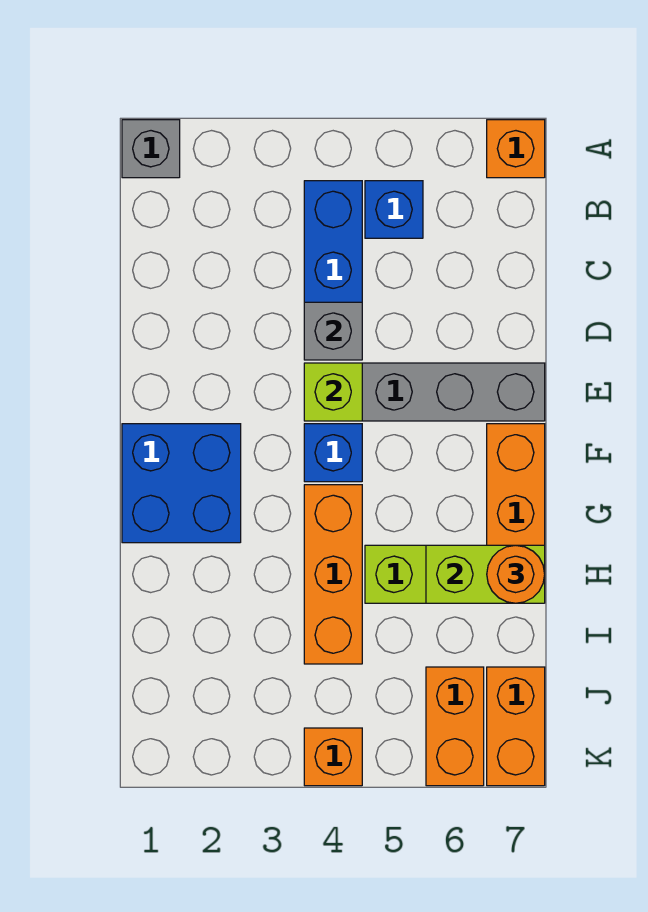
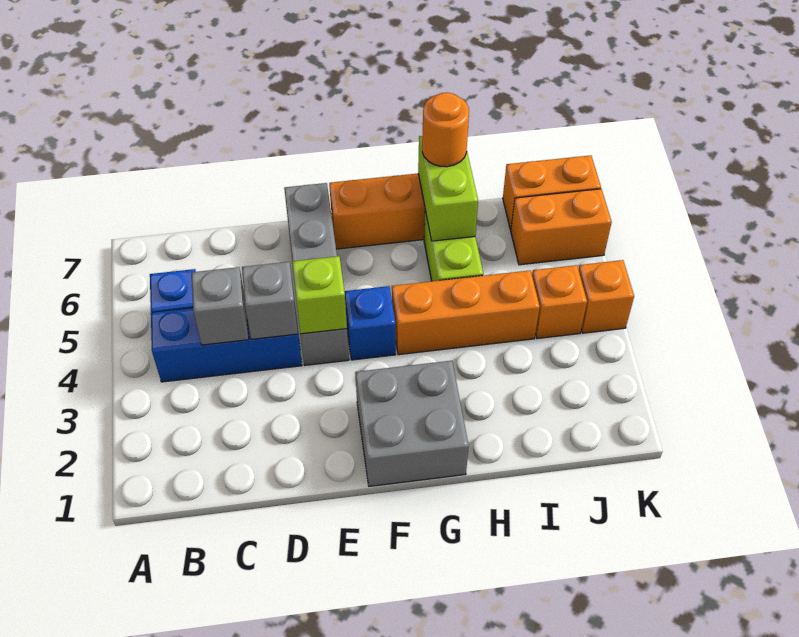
grey brick A1 level 1 -> grey brick C4 level 2
orange brick A7 level 1 -> orange brick J4 level 1
blue brick F1:G2 level 1 -> grey brick F1:G2 level 1

